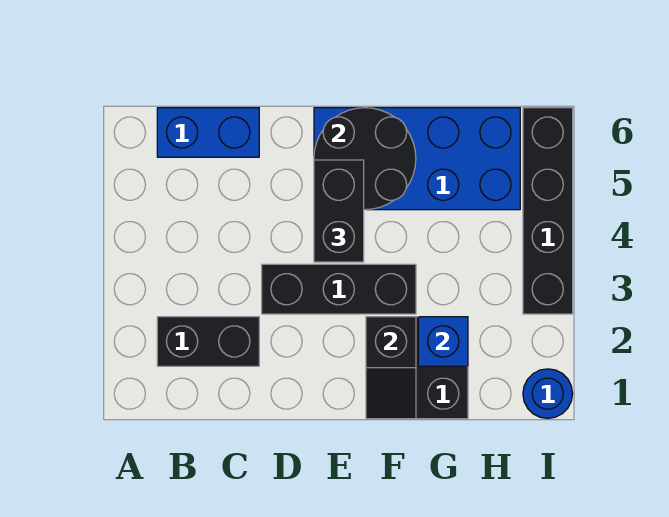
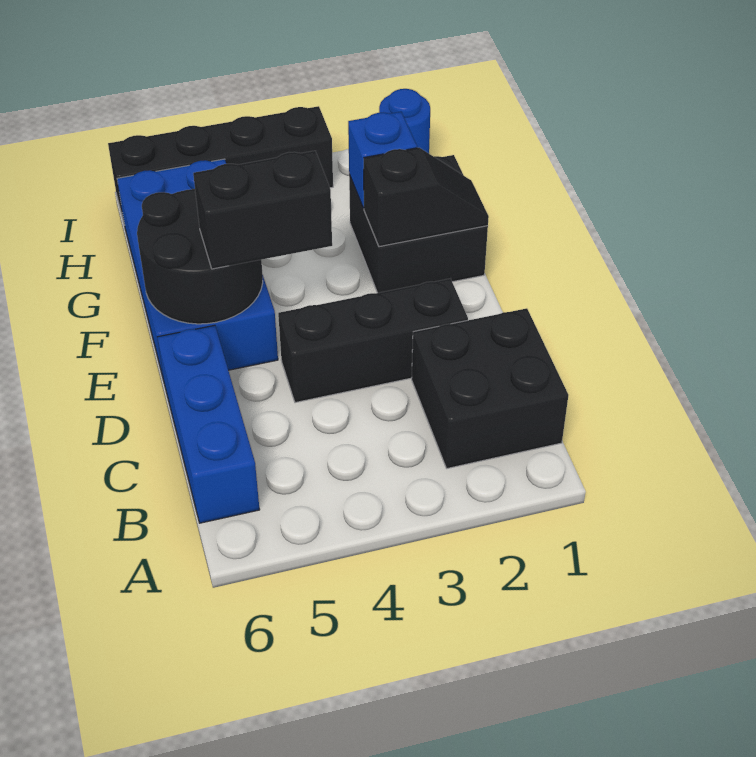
black brick B2:C2 level 1 -> black brick B1:C2 level 1
blue brick B6:C6 level 1 -> blue brick B6:D6 level 1
black brick D3:F3 level 1 -> black brick D2:D4 level 1

